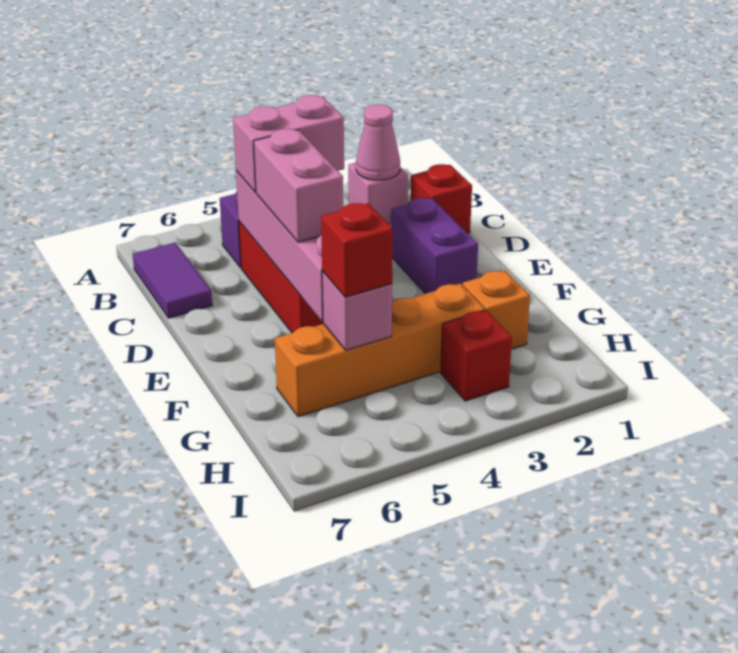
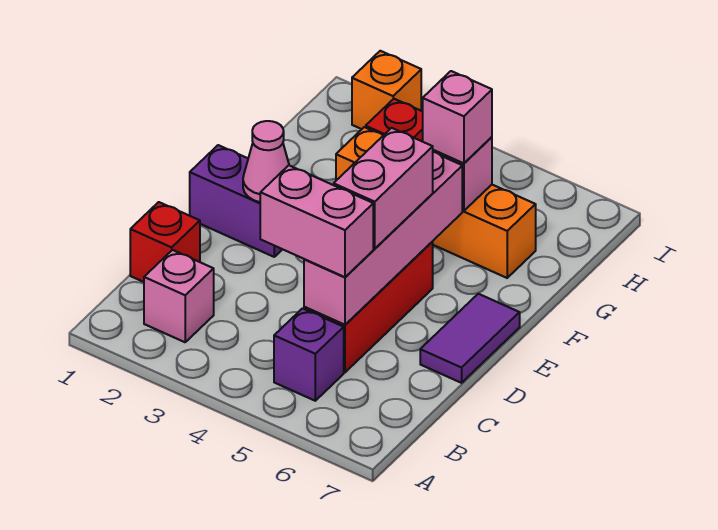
pink cone B2 level 2 -> pink cone E2 level 2
purple tile B7:C7 level 1 -> purple tile D7:E7 level 1
purple brick D2:E2 level 1 -> purple brick E1:E2 level 1
orange brick G2 level 1 -> orange brick I2 level 1
red brick G5 level 3 -> pink brick G5 level 3

